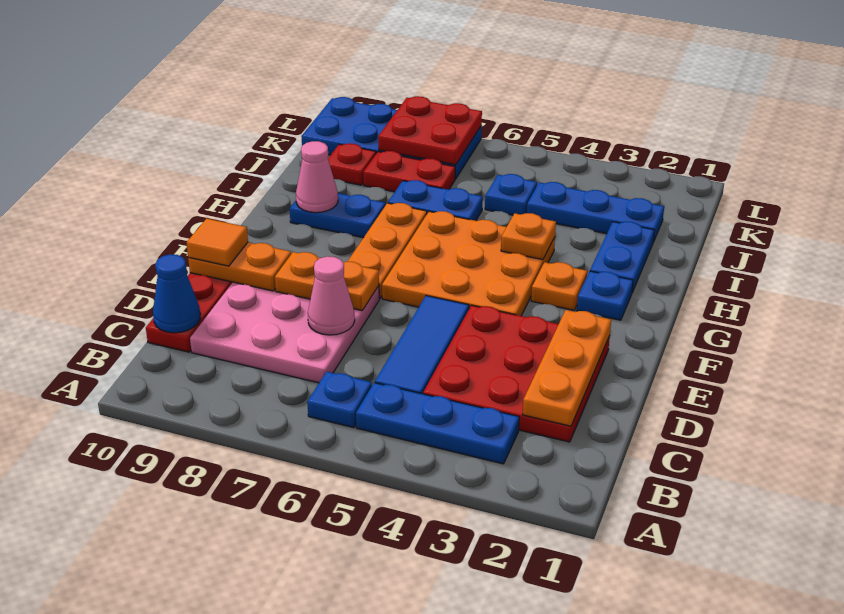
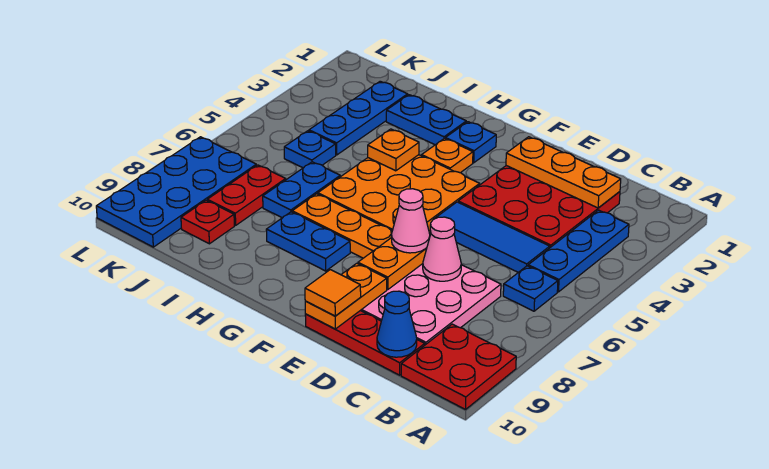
blue plate H8:H9 level 1 -> blue plate G8:H8 level 1
pink cone H9 level 2 -> pink cone E7 level 3
red plate K7:L8 level 2 -> red plate A9:B10 level 1

